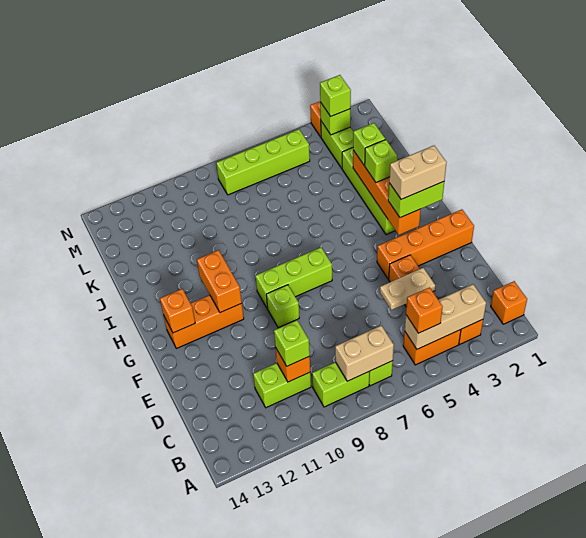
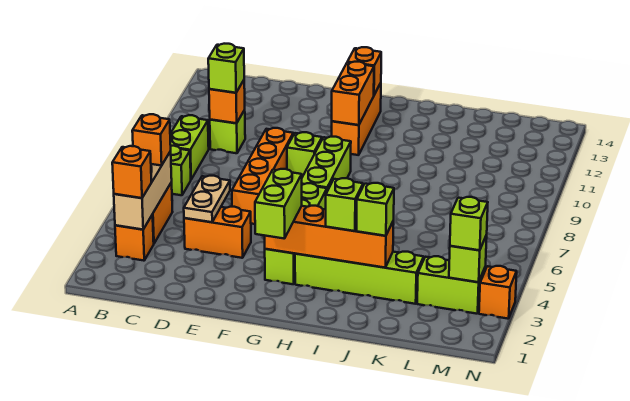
orange brick B1 level 1 -> orange brick B3 level 3
tan brick B7:B8 level 2 -> none
lime brick C10:C11 level 1 -> lime brick C10 level 1
orange brick F1:F4 level 1 -> orange brick E6:E9 level 1
tan brick G2:G3 level 4 -> none
orange brick G11:H11 level 2 -> orange brick G11:G12 level 2
lime brick M5:M8 level 1 -> lime brick G3:G6 level 1

